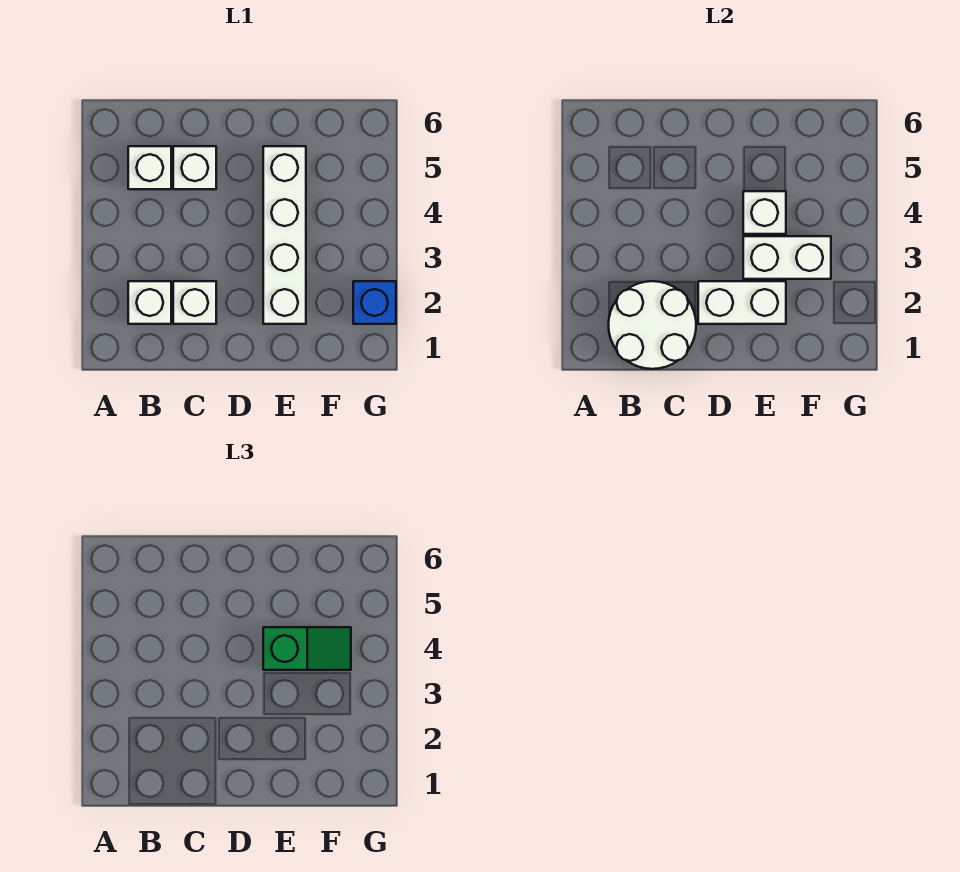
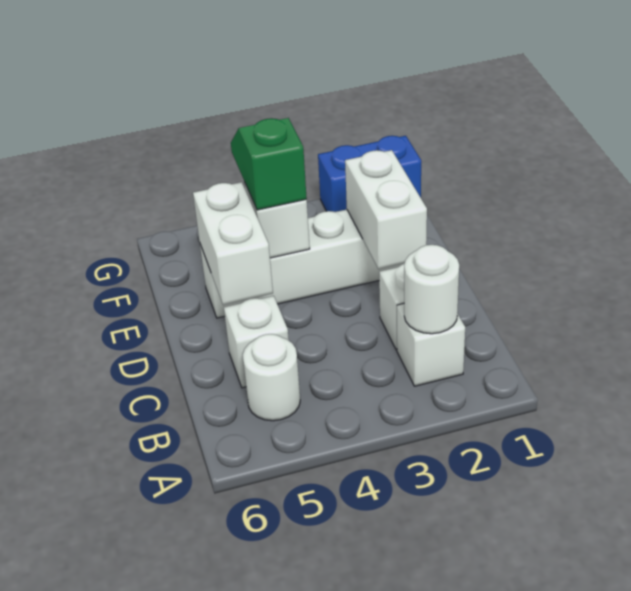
white round brick B1:C2 level 2 -> white round brick B2 level 2
white brick B5 level 1 -> white round brick B5 level 1
white brick E3:F3 level 2 -> white brick D5:E5 level 2
blue brick G2 level 1 -> blue brick G1:G2 level 1

